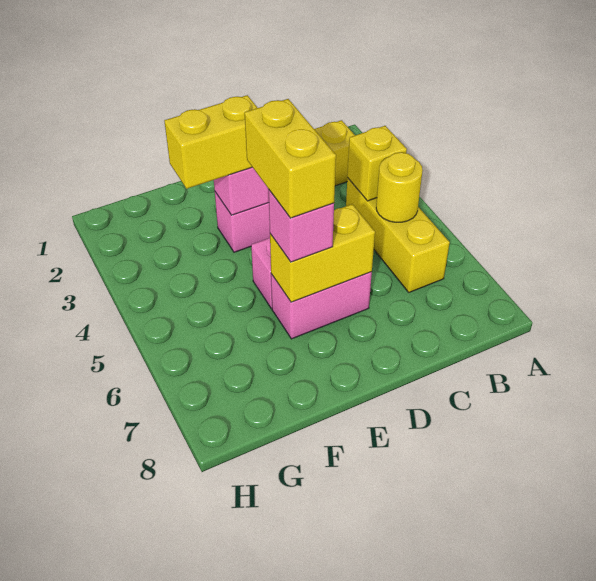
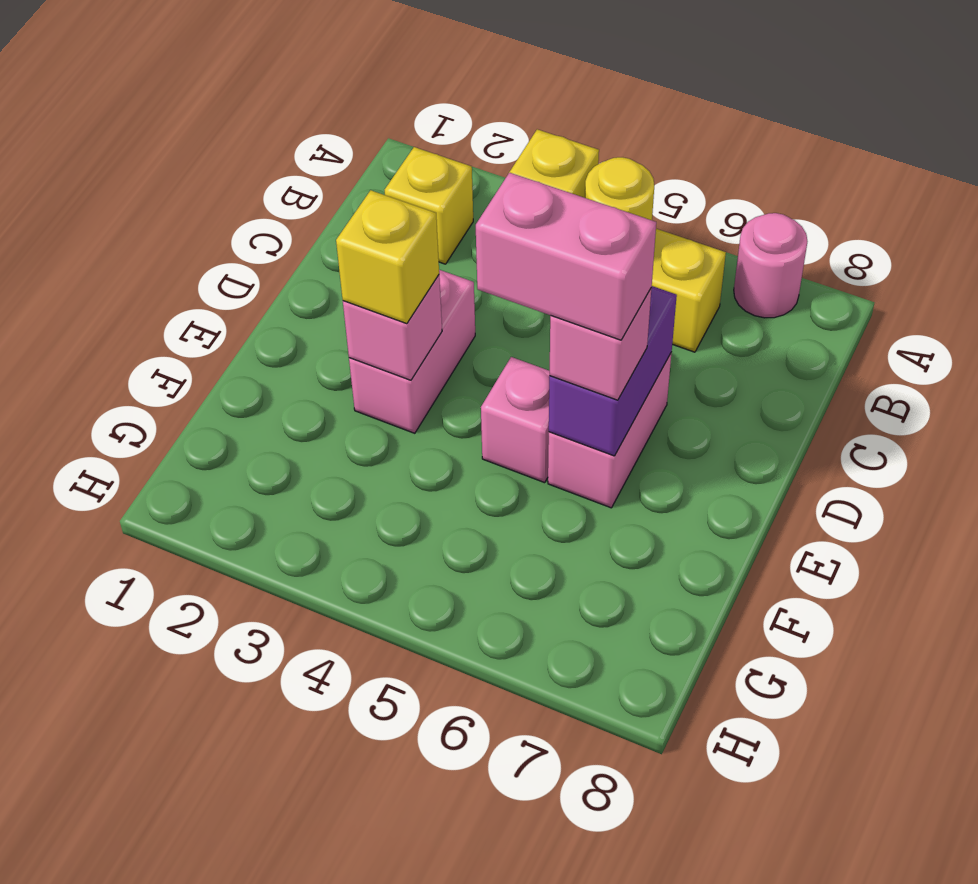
none -> pink round brick A7 level 1
yellow brick D6:E6 level 2 -> purple brick D6:E6 level 2
yellow brick E3:F3 level 3 -> yellow brick E3 level 3
yellow brick E5:E6 level 4 -> pink brick E5:E6 level 4

